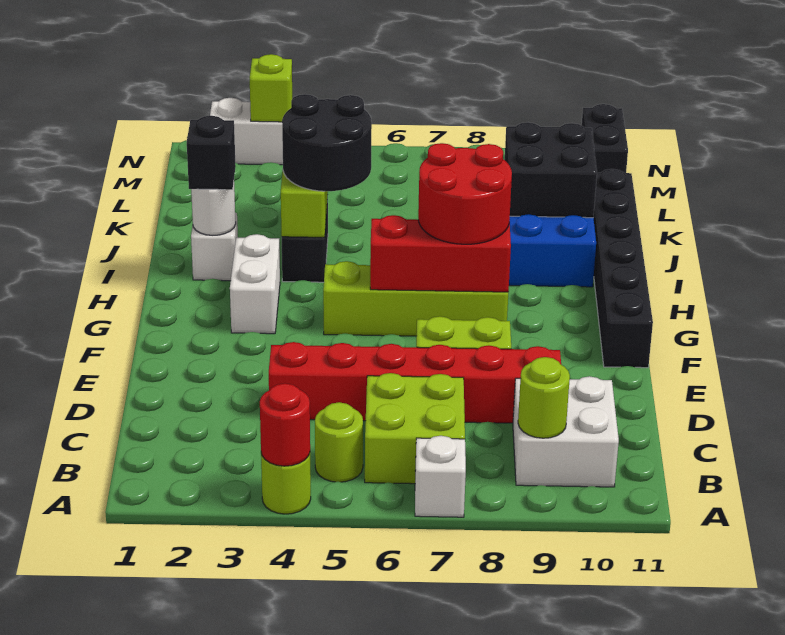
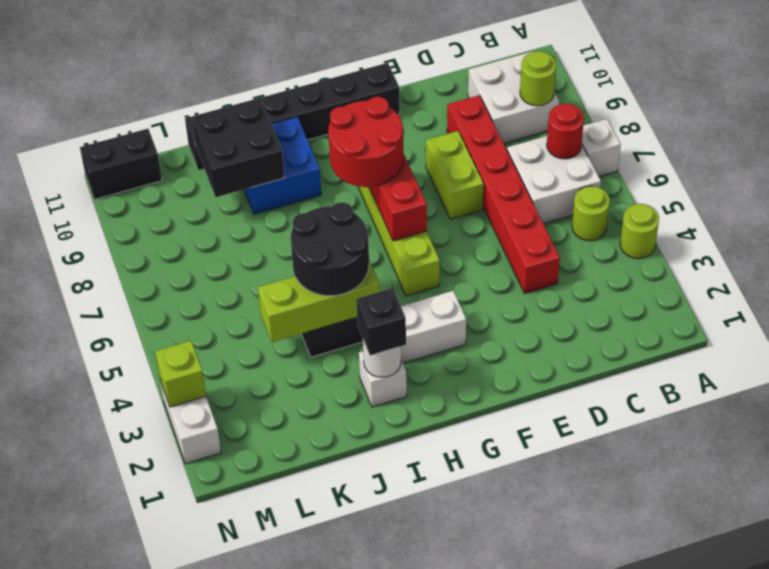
red round brick A4 level 2 -> red round brick B7 level 2
lime brick B6:C7 level 1 -> white brick B6:C7 level 1

